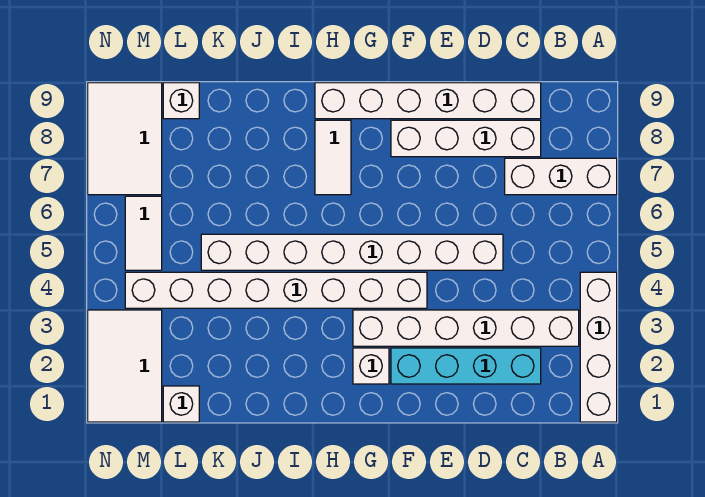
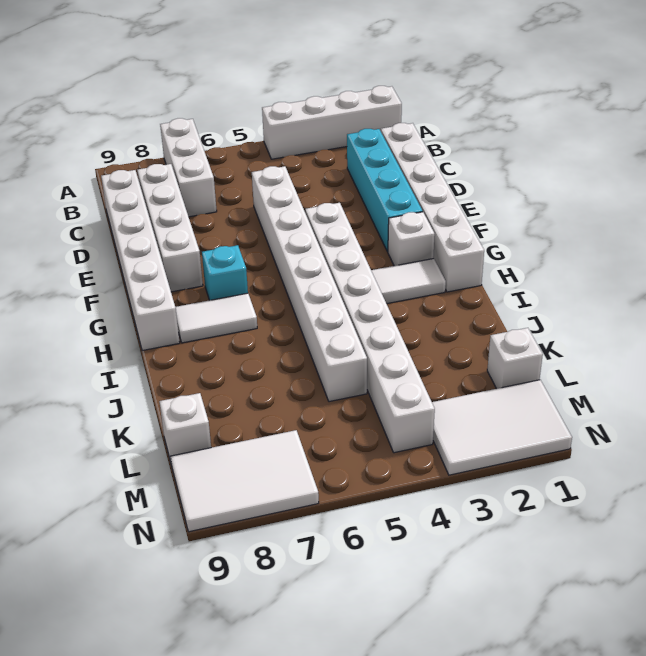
white brick B3:G3 level 1 -> white brick C1:H1 level 1
none -> cyan brick G7 level 1
white tile M5:M6 level 1 -> white tile H2:H3 level 1

